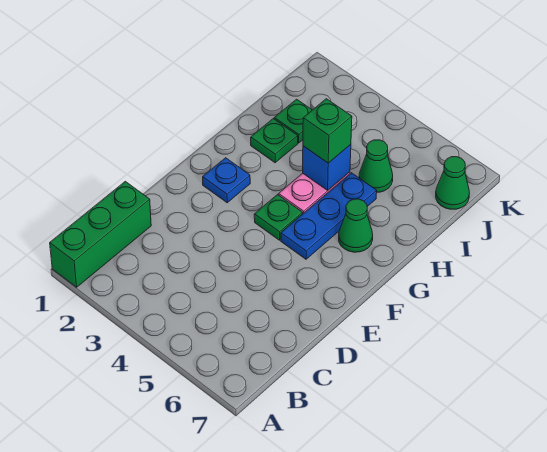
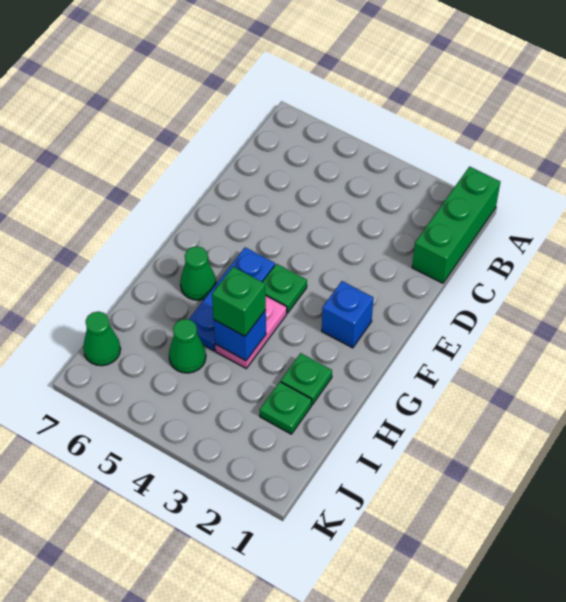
blue plate F2 level 1 -> blue brick F2 level 1

